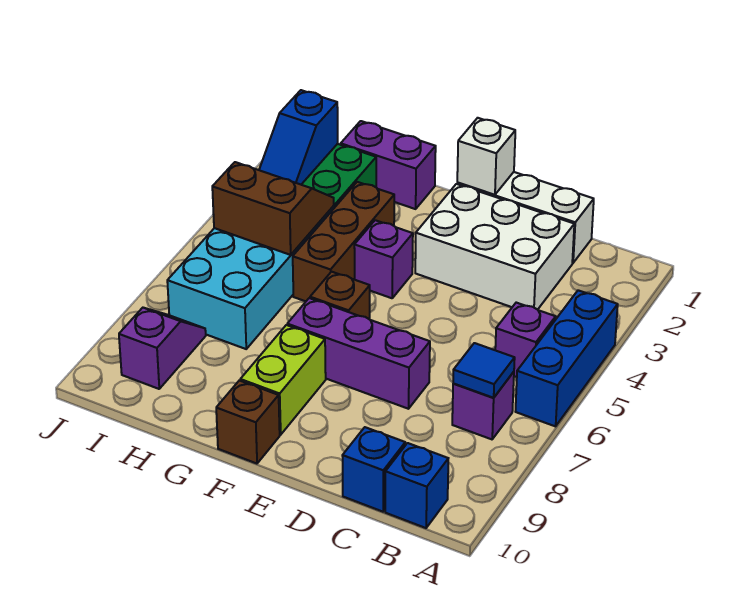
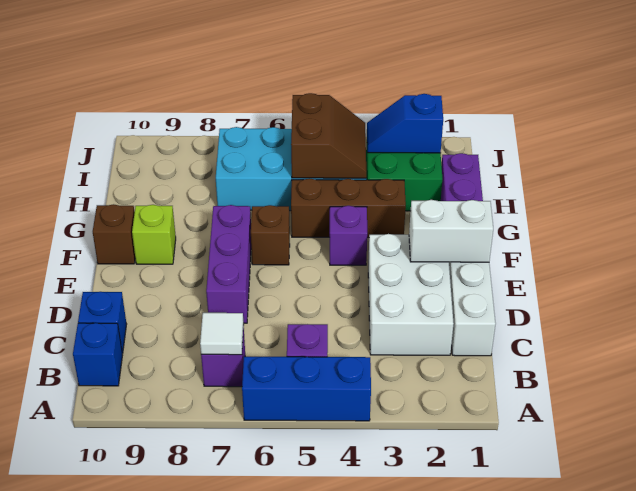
blue tile B7 level 2 -> white tile B7 level 2
white brick E1 level 2 -> white brick E1:E2 level 2
lime brick F8:F9 level 1 -> lime brick F9 level 1
purple slope I8:I9 level 1 top 9 -> none

